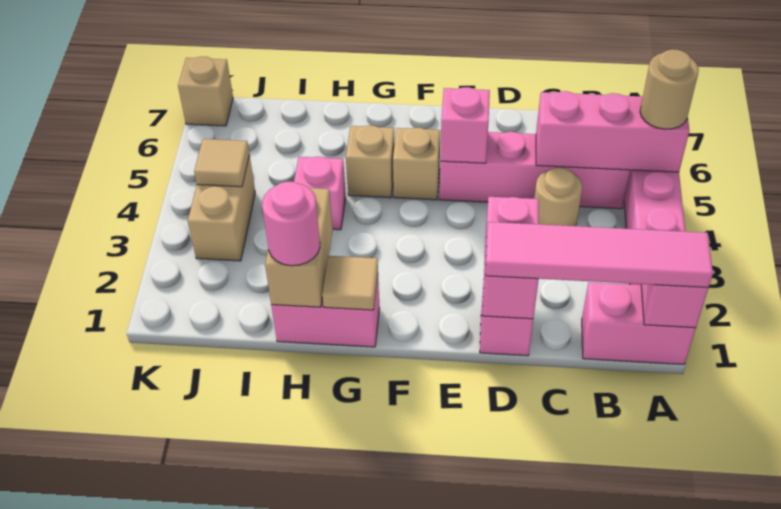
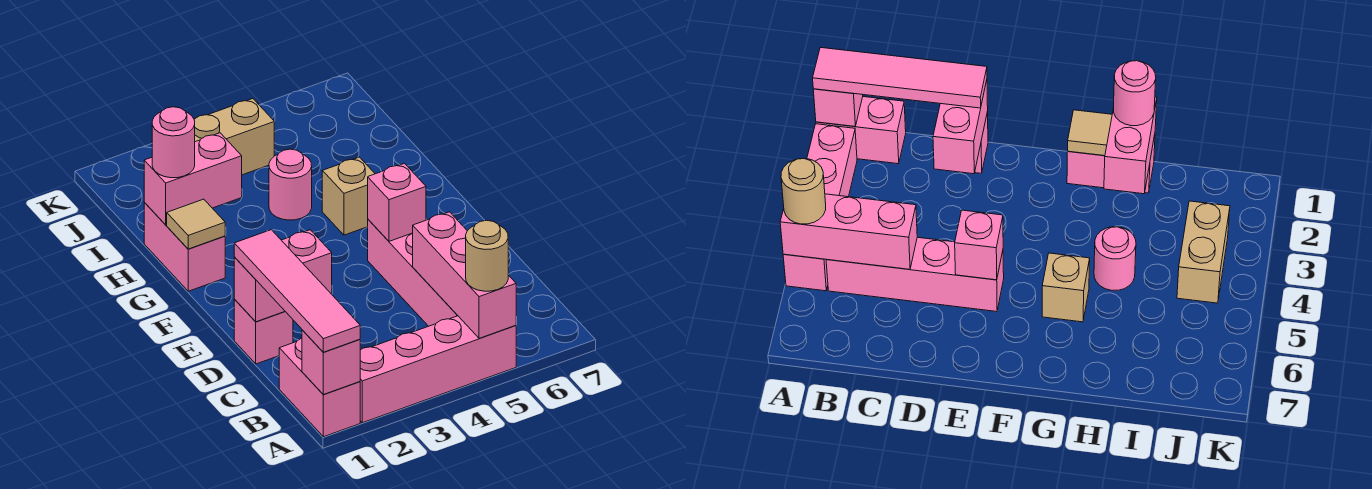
tan round brick C4 level 1 -> none
tan brick F5 level 1 -> none
tan brick H1:H2 level 2 -> pink brick H1:H2 level 2
pink brick H4 level 1 -> pink round brick H4 level 1
tan tile J4 level 2 -> none
tan brick K7 level 1 -> none

